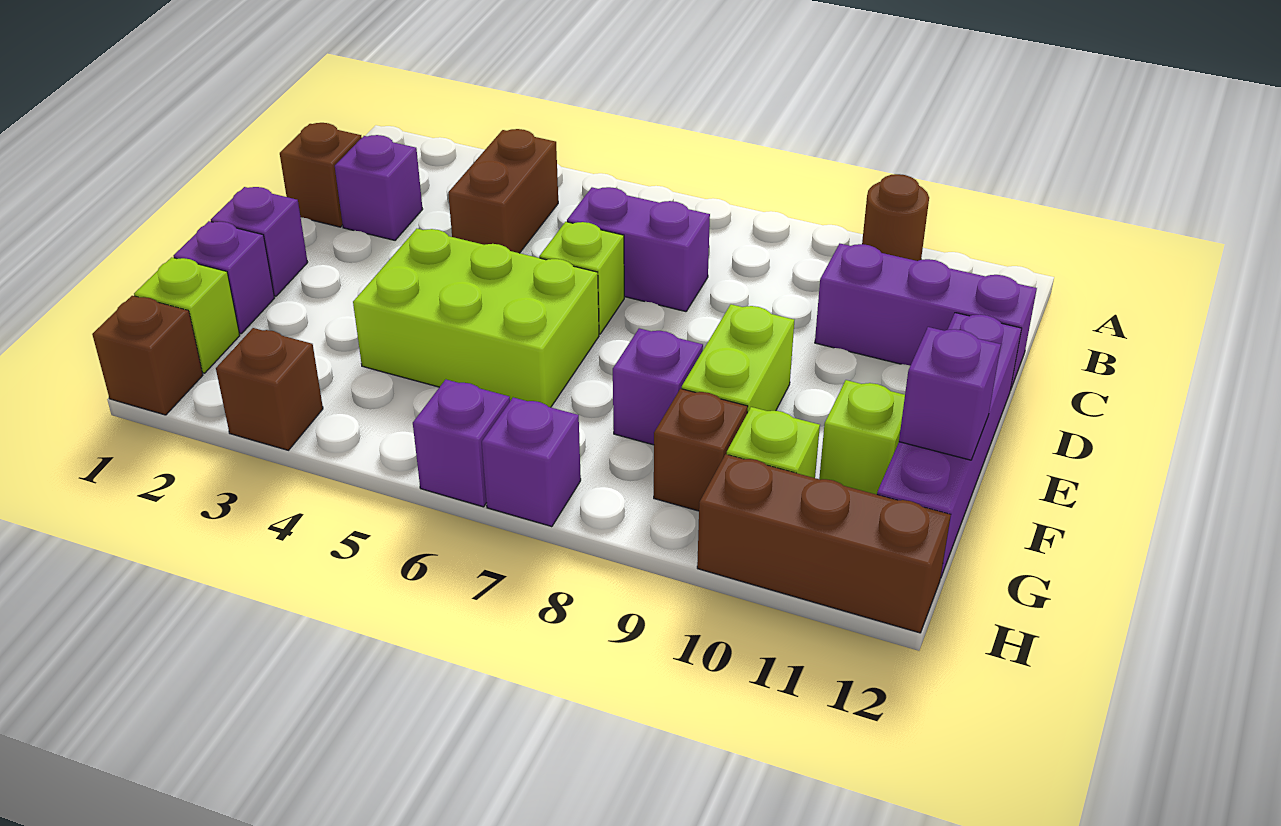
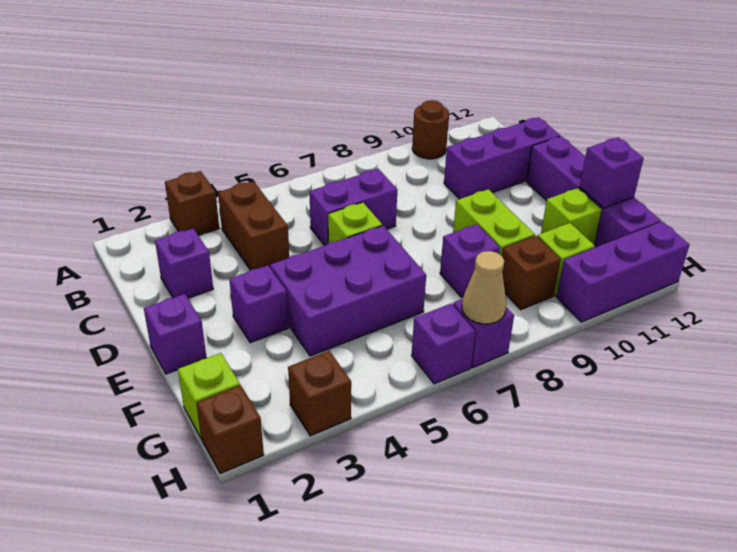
brown brick C1 level 1 -> brown brick A3 level 1
lime brick E4:F6 level 1 -> purple brick E4:F6 level 1
purple brick F1 level 1 -> purple brick E3 level 1
none -> tan cone H7 level 2
brown brick H10:H12 level 1 -> purple brick H10:H12 level 1

